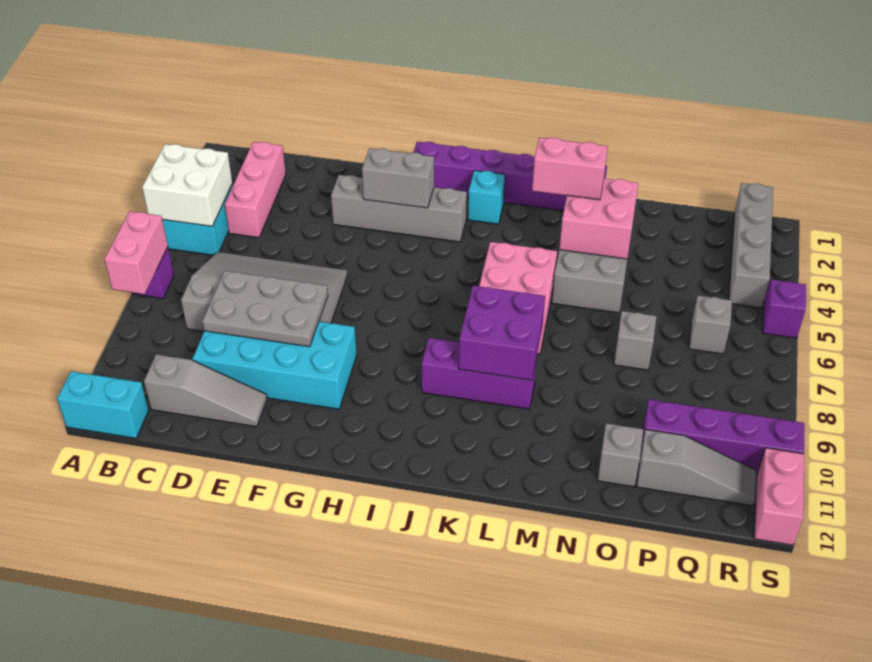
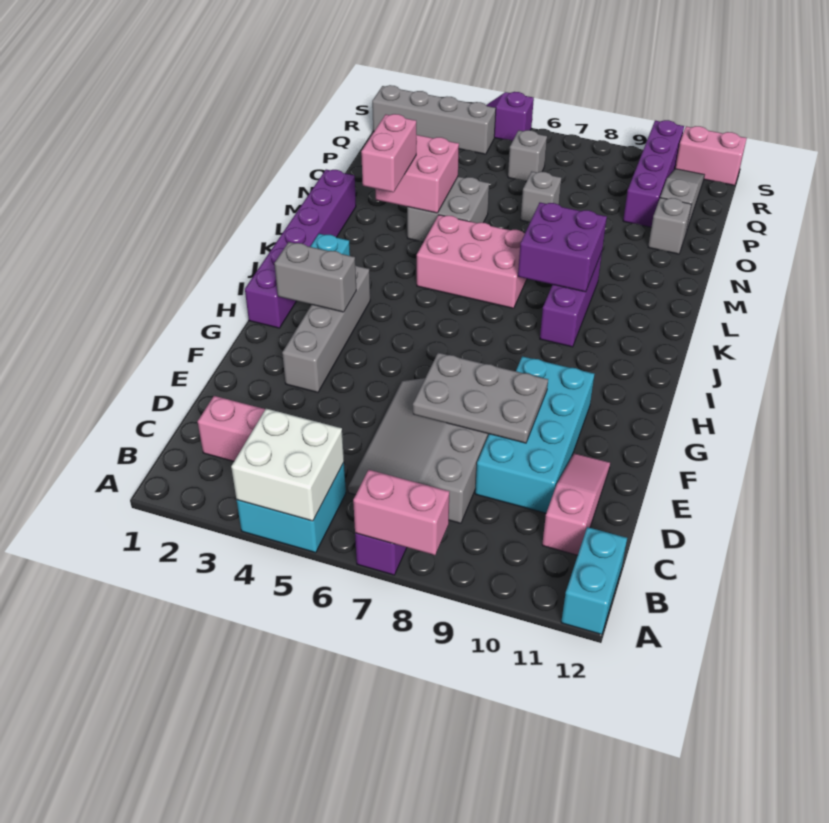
grey slope C11:E11 level 1 top C -> pink slope C11:E11 level 1 top C
grey plate D8:F9 level 2 -> grey plate E7:F9 level 2
grey brick G3:H3 level 2 -> grey brick H2:H3 level 2

